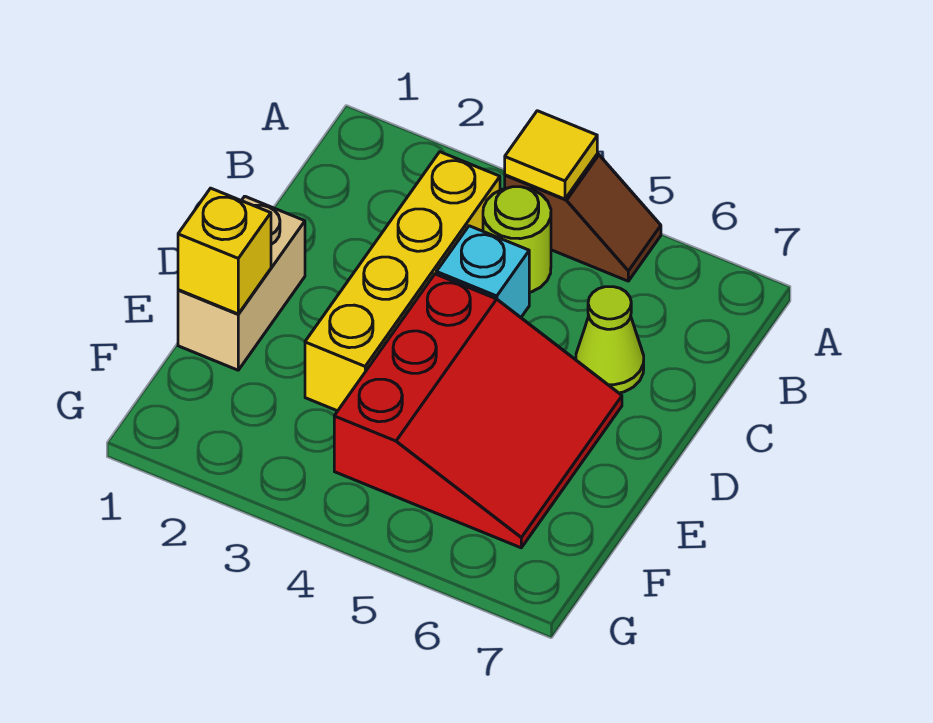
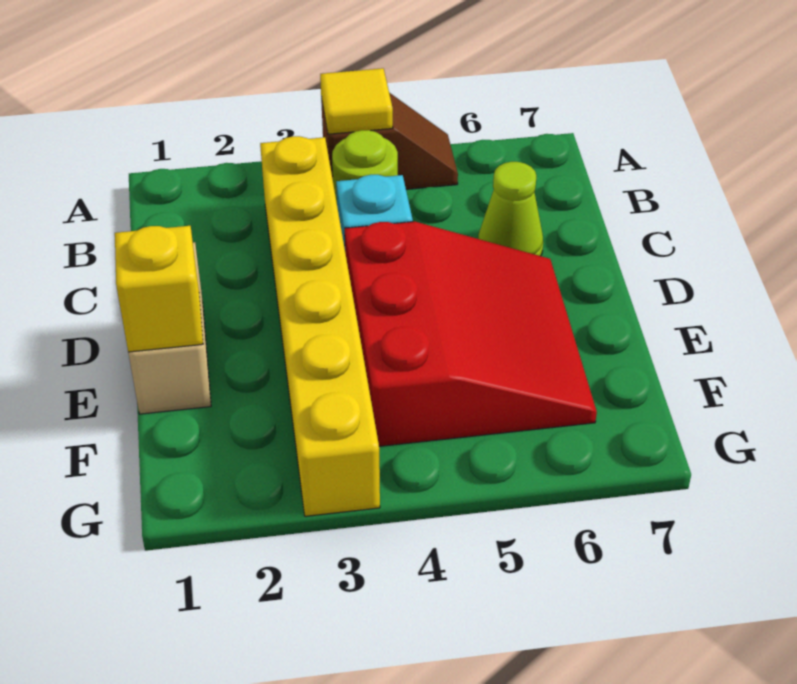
yellow brick B3:E3 level 1 -> yellow brick B3:G3 level 1

